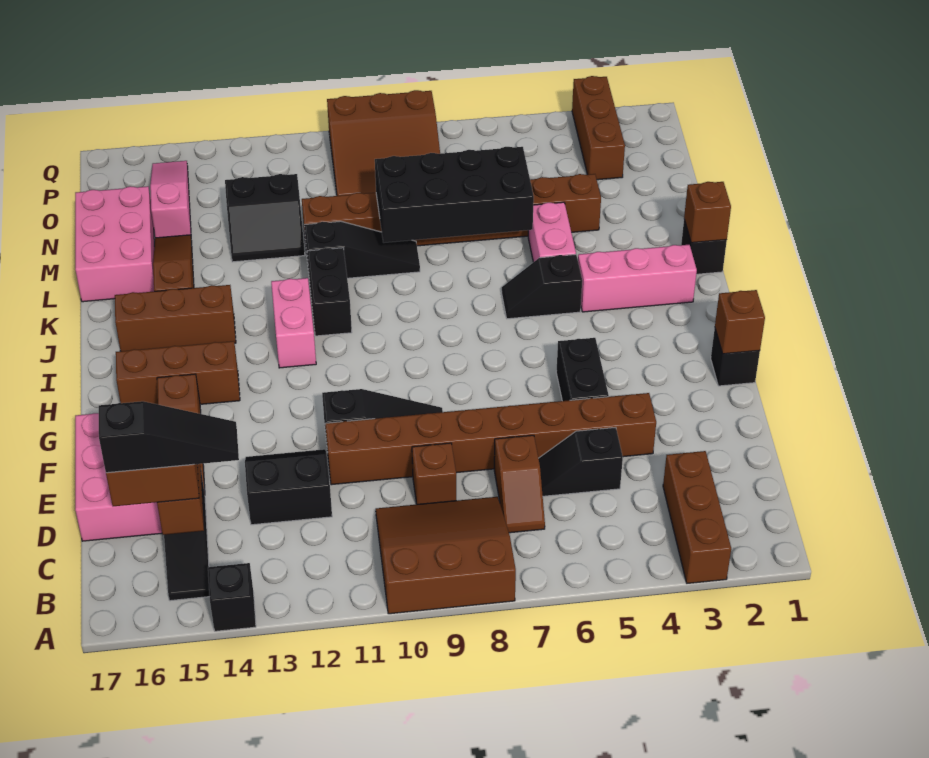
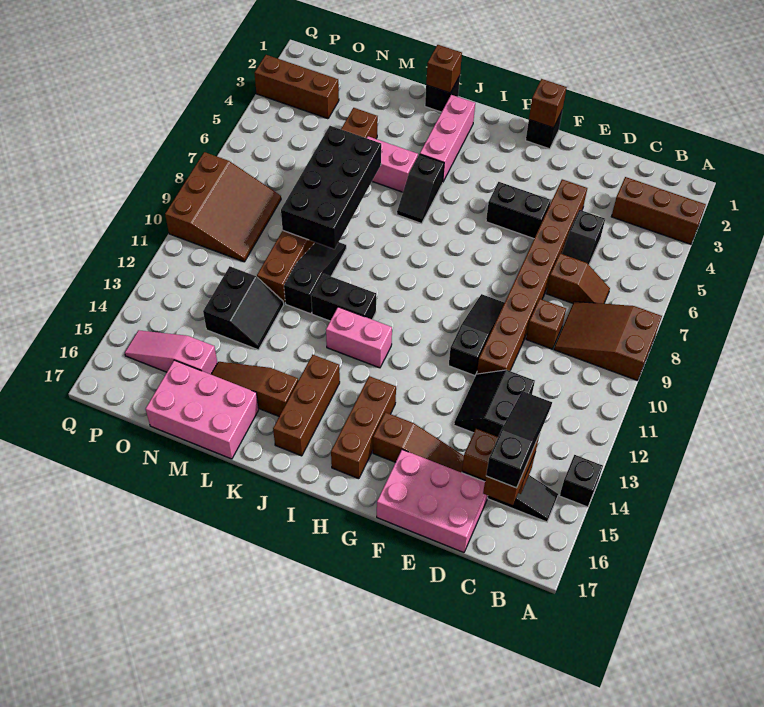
brown slope A8:C10 level 1 top A -> brown slope A8:C9 level 1 top A

